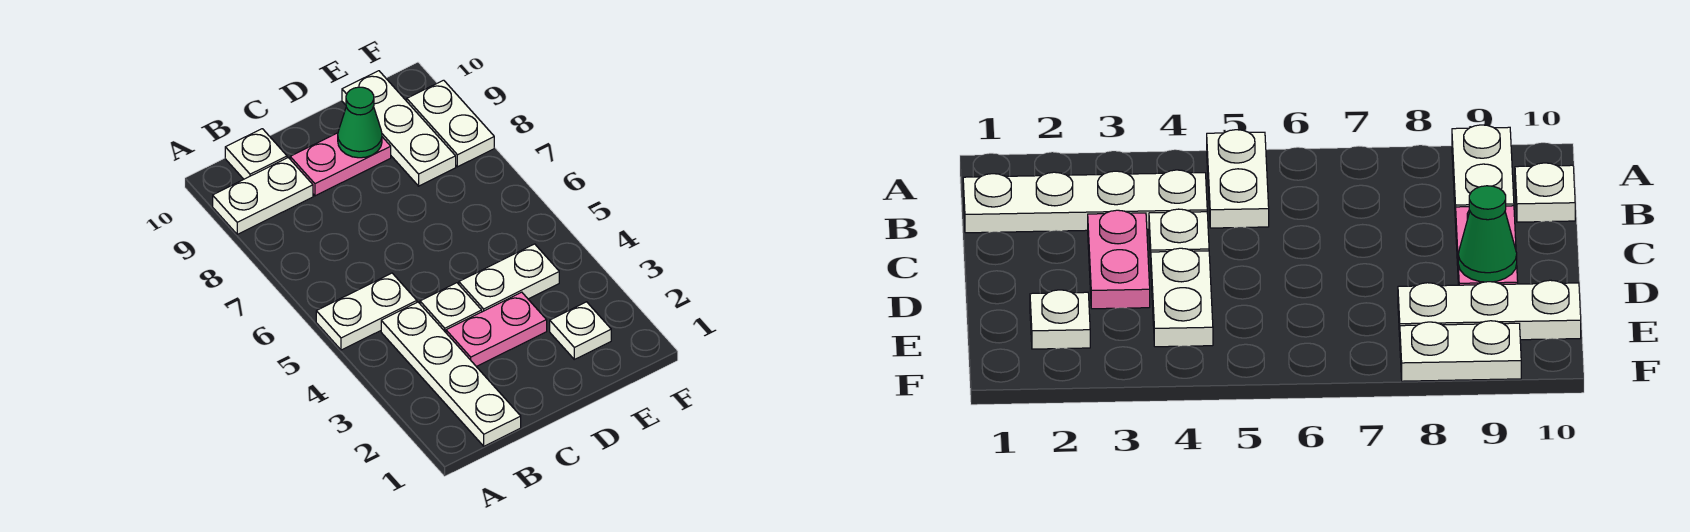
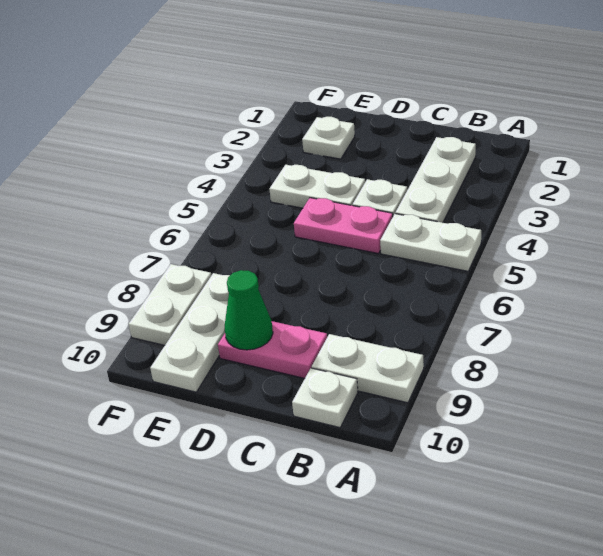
white plate B1:B4 level 1 -> white plate B2:B4 level 1
pink plate C3:D3 level 1 -> pink plate C5:D5 level 1

